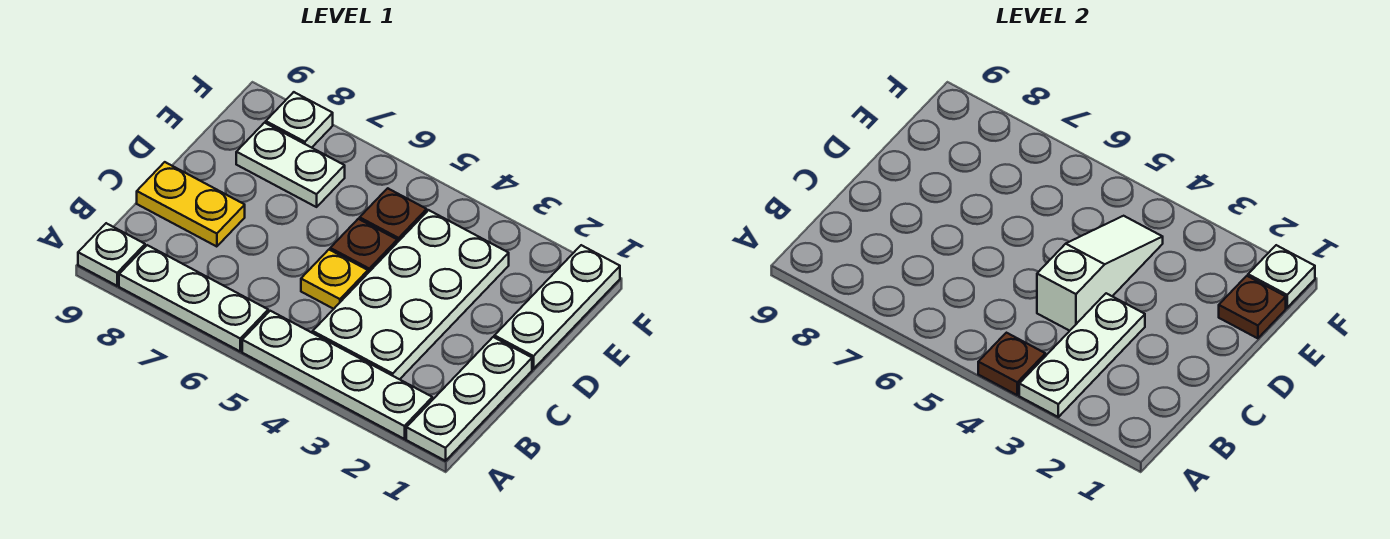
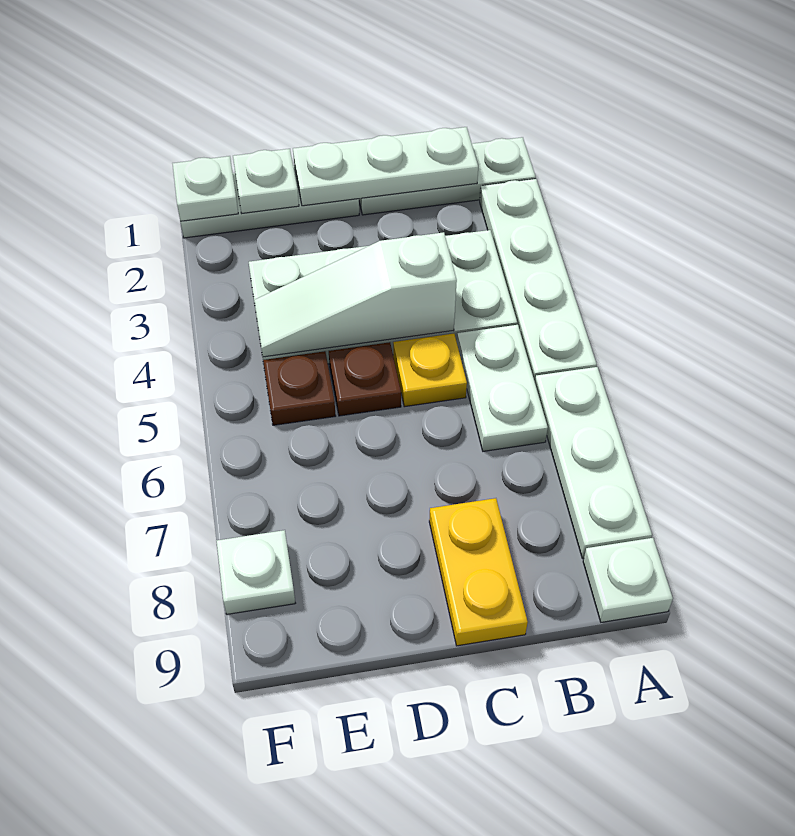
white plate A3:C3 level 2 -> white plate B1:D1 level 2
brown plate A4 level 2 -> none
brown plate E1 level 2 -> white plate E1 level 2
white plate E7:E8 level 1 -> white plate B5:B6 level 1

